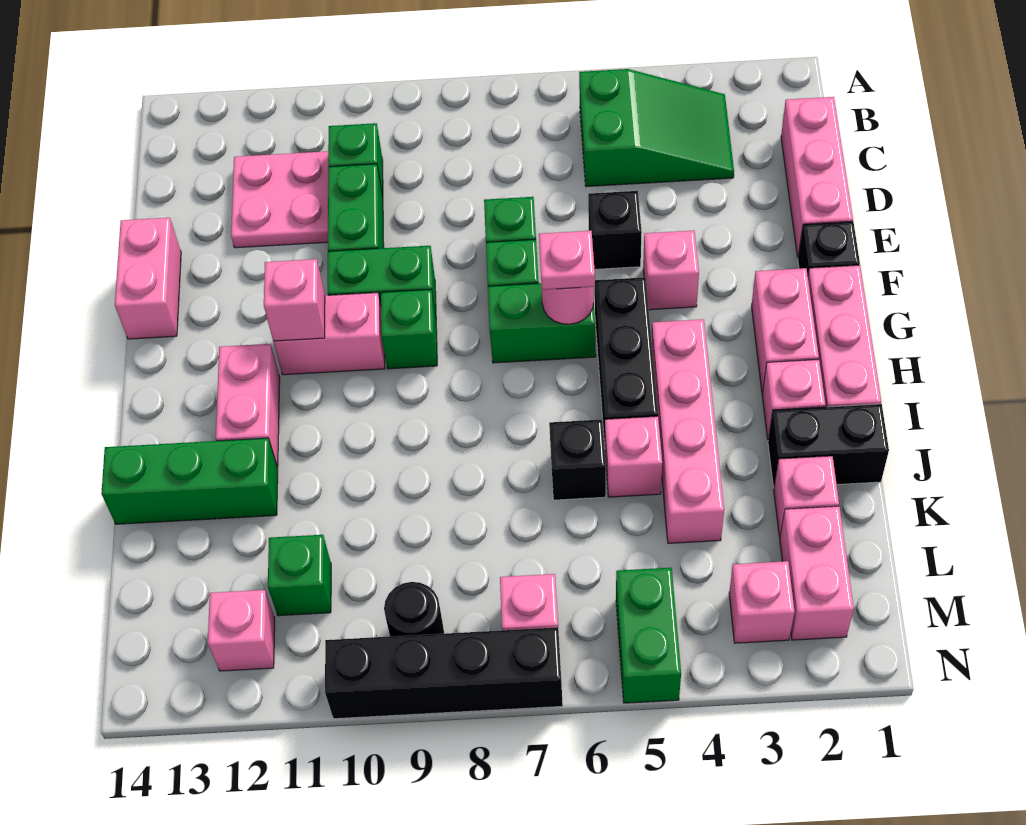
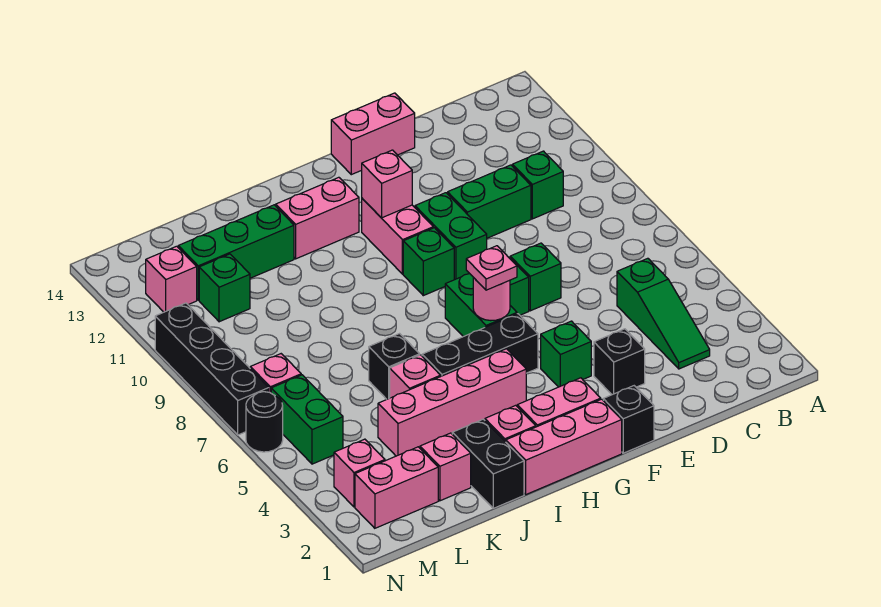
green slope B3:C5 level 1 top 5 -> green slope C3:C5 level 1 top 5
pink brick C1:E1 level 1 -> none
pink plate C11:D12 level 1 -> none
black brick E5 level 1 -> black brick E3 level 1
pink brick F4 level 1 -> green brick F4 level 1
green brick J12:J14 level 1 -> green brick J12:L12 level 1
green brick M5:N5 level 1 -> green brick M5:M6 level 1
black round brick M9 level 1 -> black round brick N6 level 1

